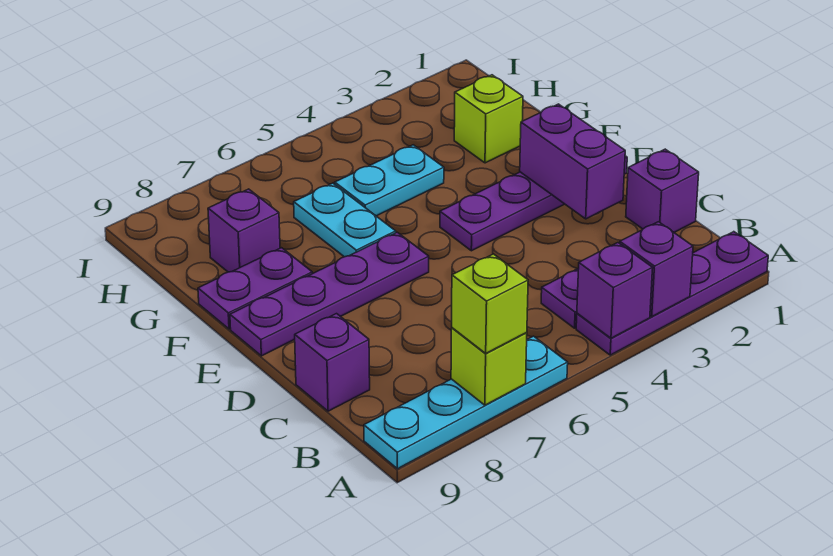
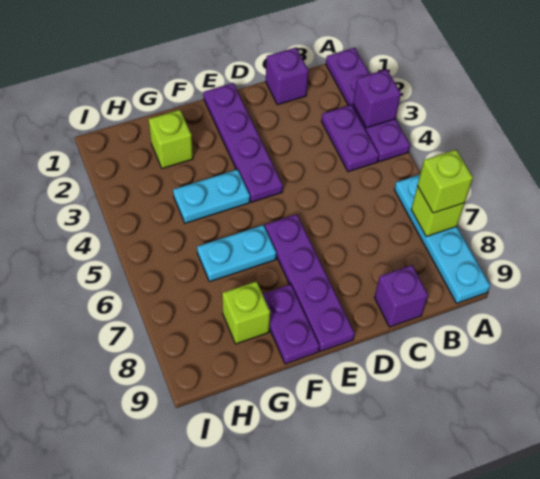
purple brick A4 level 2 -> none
purple brick D2:E2 level 2 -> none
cyan plate G4:G5 level 1 -> cyan plate F4:G4 level 1
purple brick G8 level 1 -> lime brick G8 level 1

